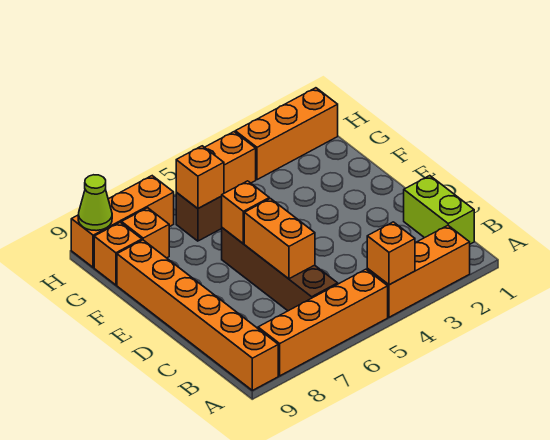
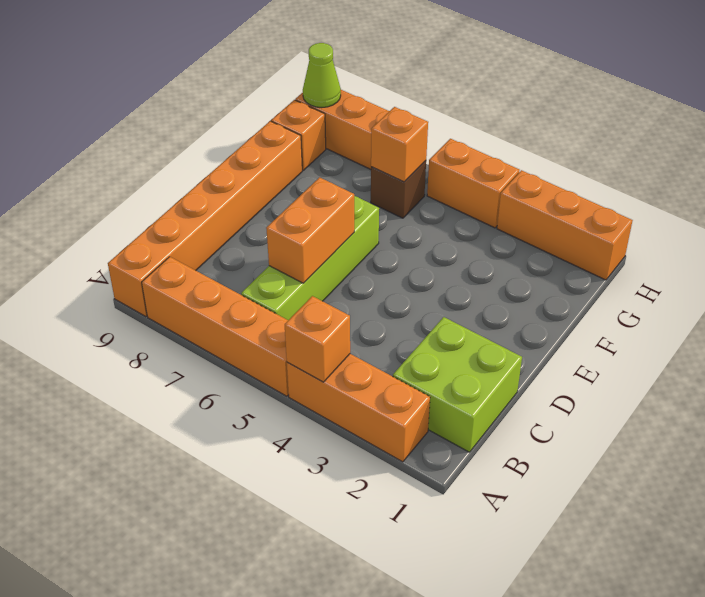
lime brick B1:C1 level 1 -> lime brick B1:C2 level 1
brown brick B6:E6 level 1 -> lime brick B6:E6 level 1
orange brick E6 level 2 -> none
orange brick G8 level 1 -> none

